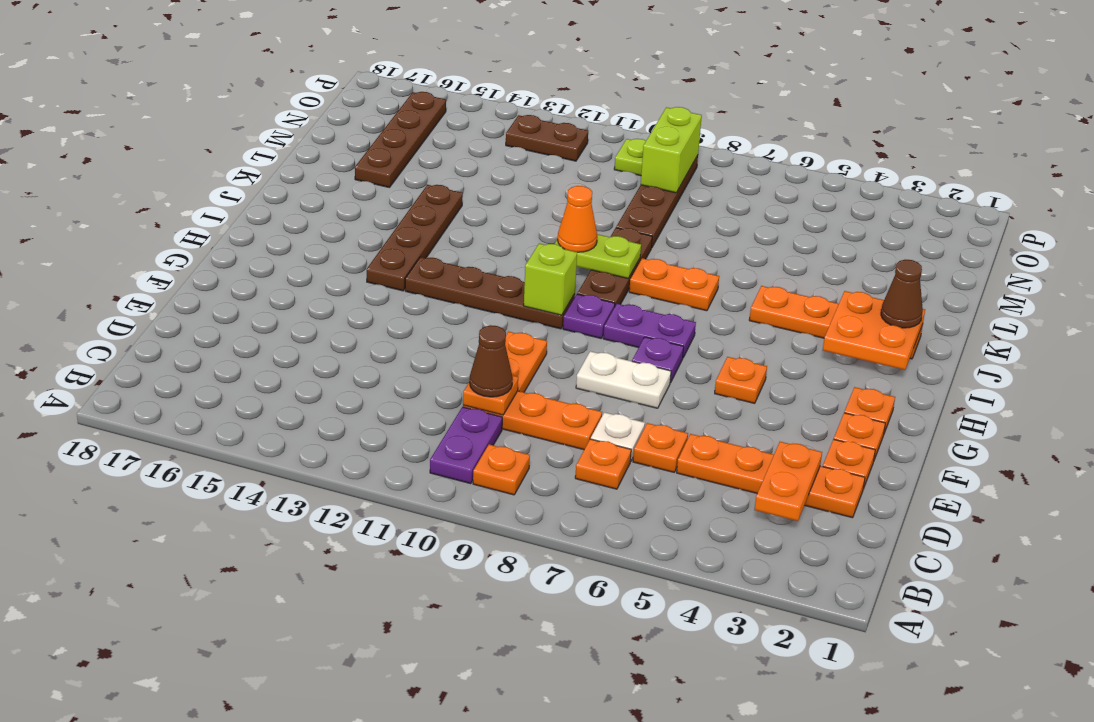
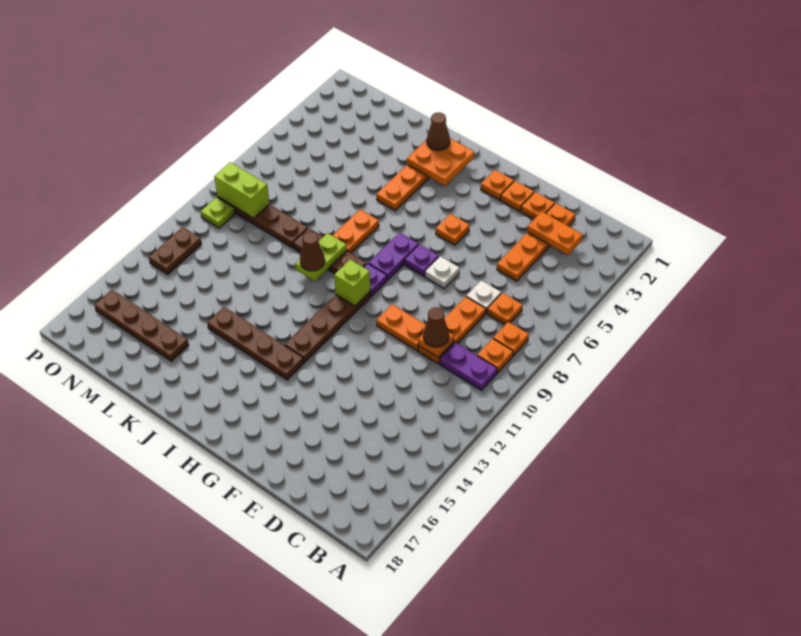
orange plate D6 level 1 -> orange plate B8 level 1
white plate F7:F8 level 1 -> white plate F7 level 1
orange cone J10 level 3 -> brown cone J10 level 3

